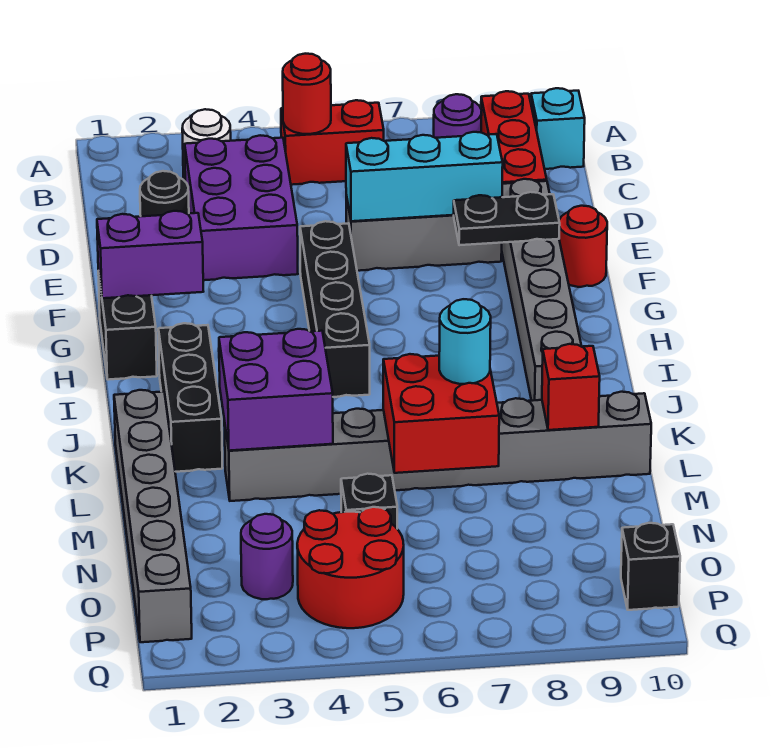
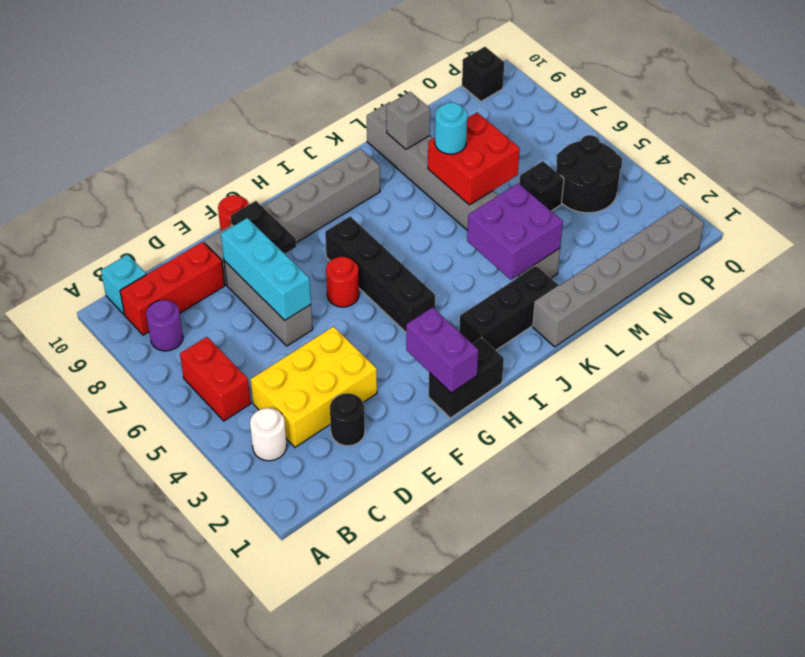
red round brick B5 level 2 -> red round brick G6 level 1
purple brick C3:E4 level 1 -> yellow brick C3:E4 level 1
black brick F5:I5 level 1 -> black brick H4:H7 level 1
red brick L9 level 2 -> grey brick L9 level 2
purple round brick O3 level 1 -> none
red round brick O4:P5 level 1 -> black round brick O4:P5 level 1

